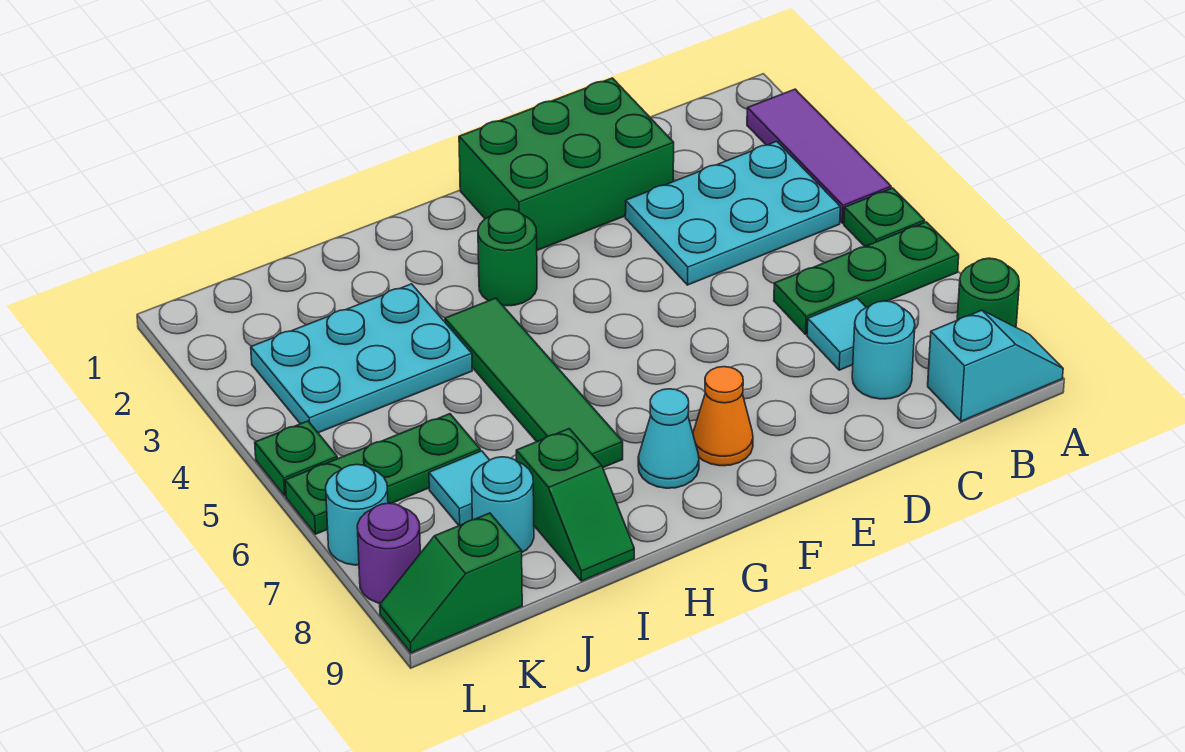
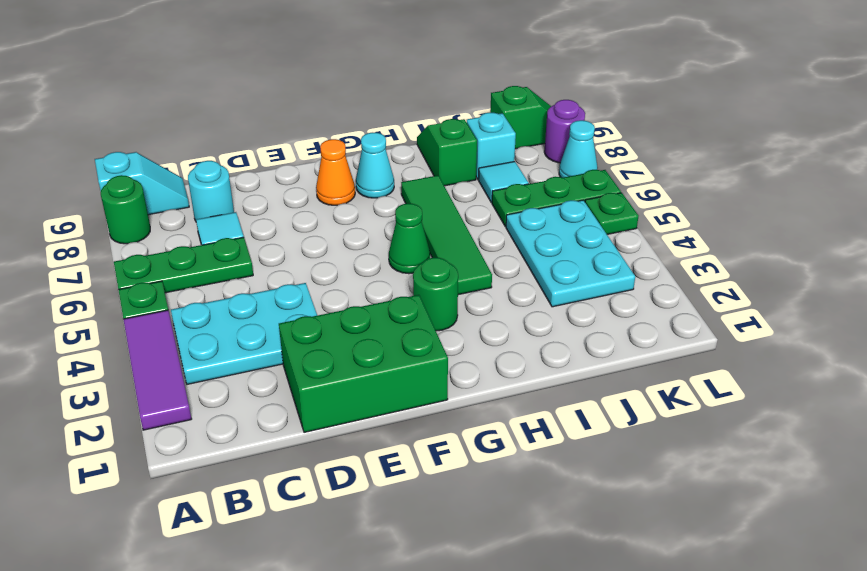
cyan slope A9:B9 level 1 top B -> cyan slope A9:B9 level 1 top A
none -> green cone G5 level 1
cyan plate I3:K4 level 1 -> cyan plate J3:K5 level 1
cyan round brick J8 level 1 -> cyan brick J8 level 1
cyan round brick L7 level 1 -> cyan cone L7 level 1

